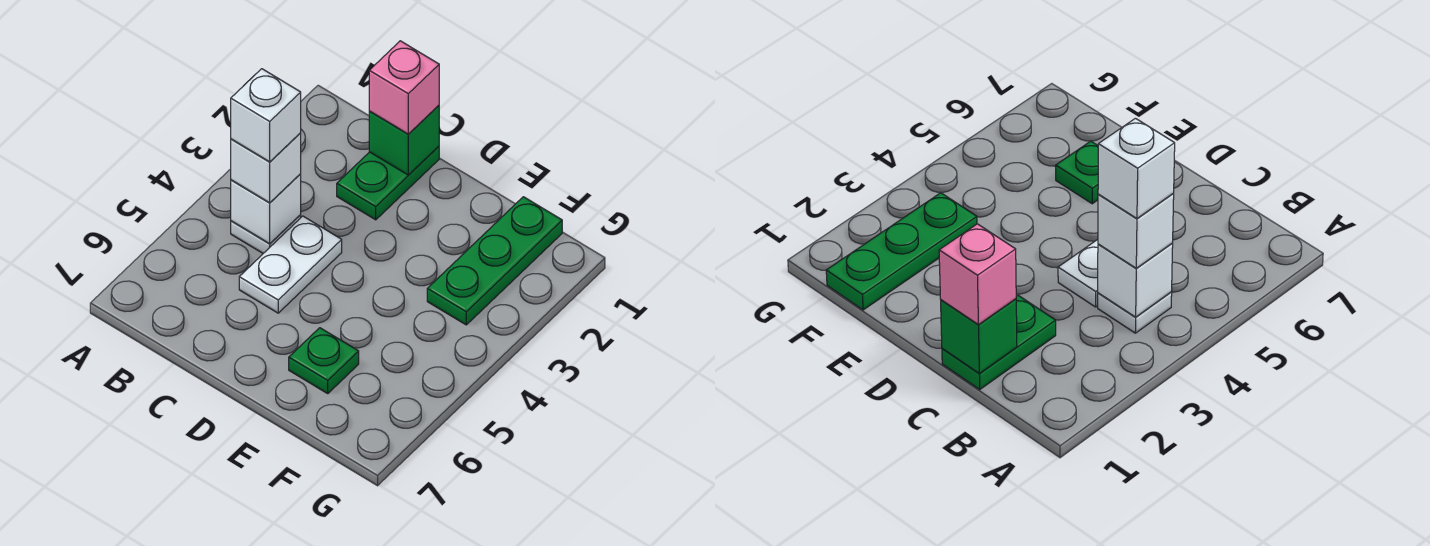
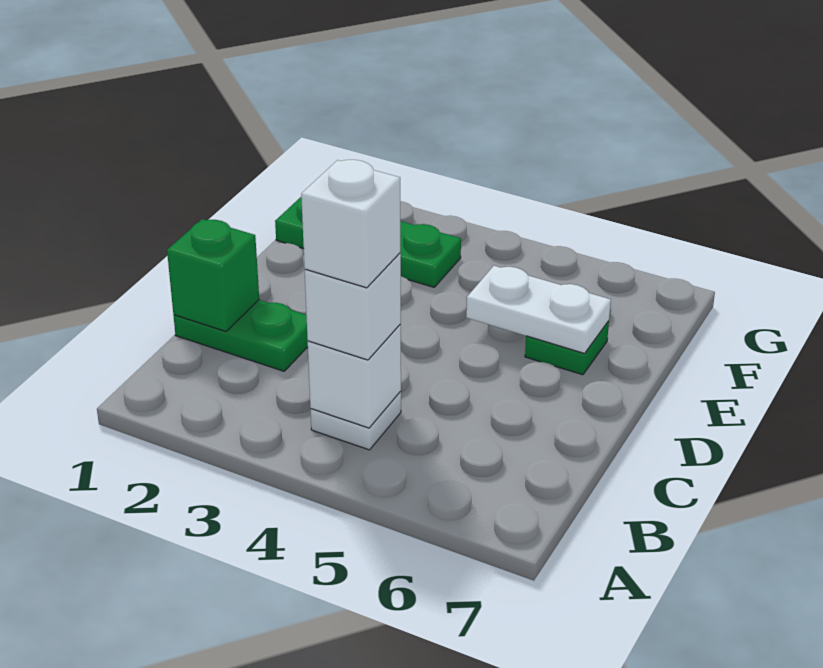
pink brick C1 level 3 -> none
white plate C4:C5 level 1 -> white plate E5:E6 level 2

